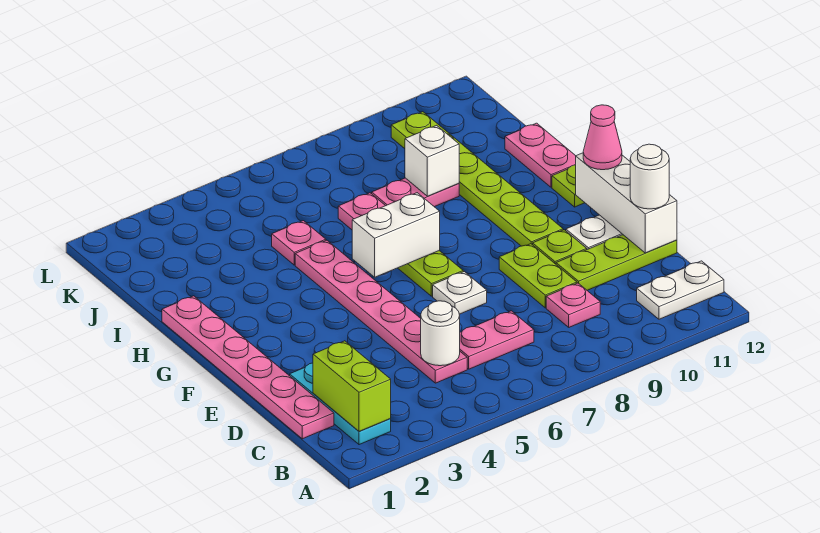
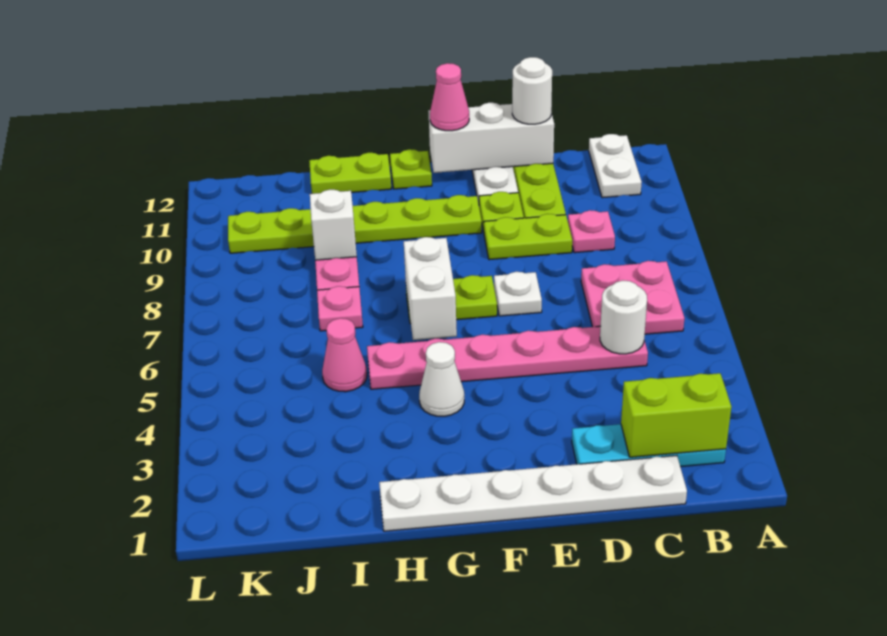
pink plate C1:H1 level 1 -> white plate C1:H1 level 1
pink plate C6:C7 level 1 -> pink plate B6:C7 level 1
none -> white cone G4 level 1
pink plate H12:I12 level 1 -> lime plate H12:I12 level 1
pink plate I5 level 1 -> pink cone I5 level 1

